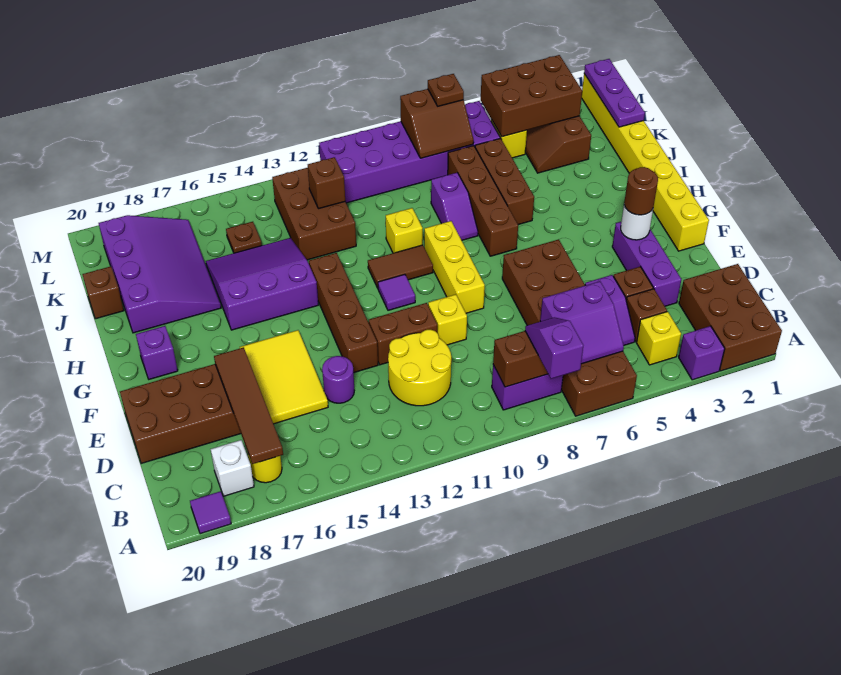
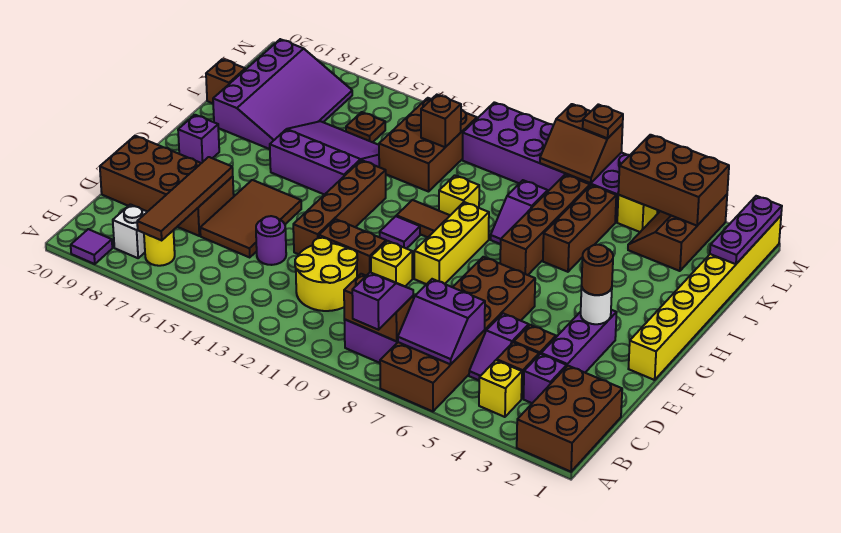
purple brick A3 level 1 -> purple brick C3 level 1
yellow tile D15:F16 level 1 -> brown tile D15:F16 level 1

